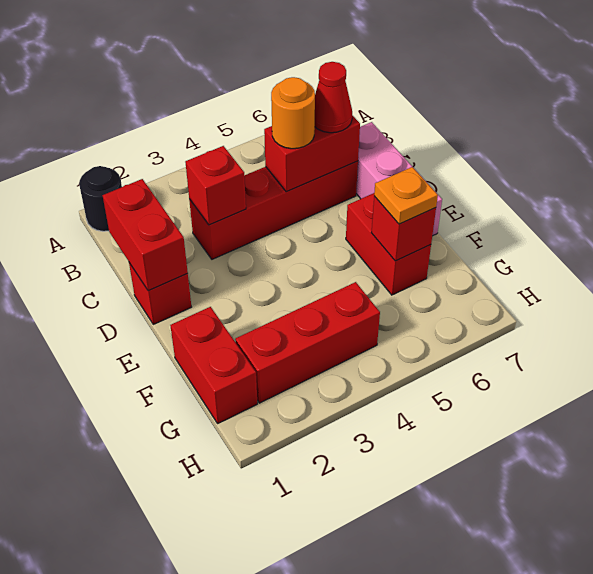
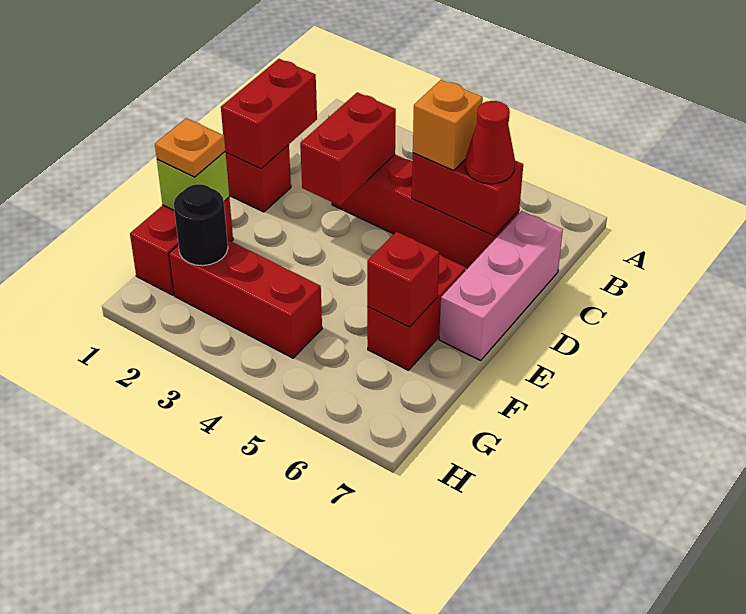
black round brick A1 level 1 -> black round brick G2 level 2
red brick C3 level 2 -> red brick C3:D3 level 2
orange round brick C5 level 3 -> orange brick C5 level 3
none -> lime brick F1 level 2
orange plate F6 level 3 -> orange plate F1 level 3

